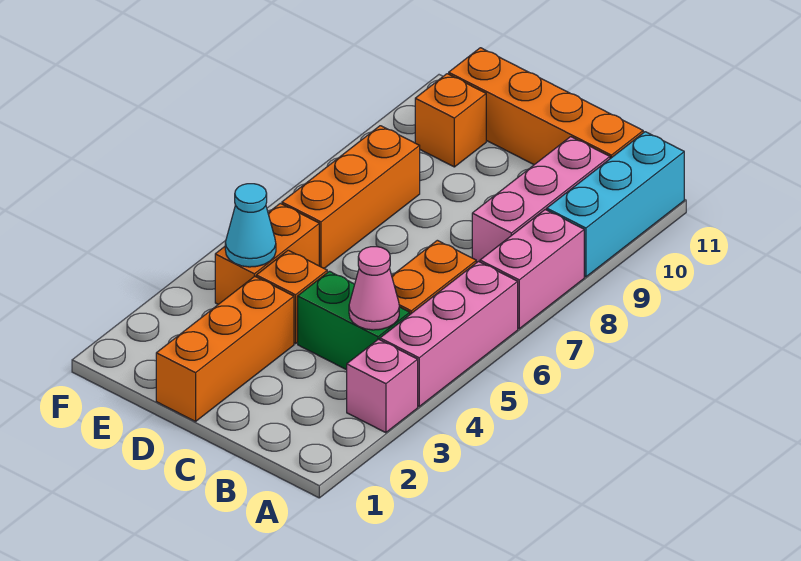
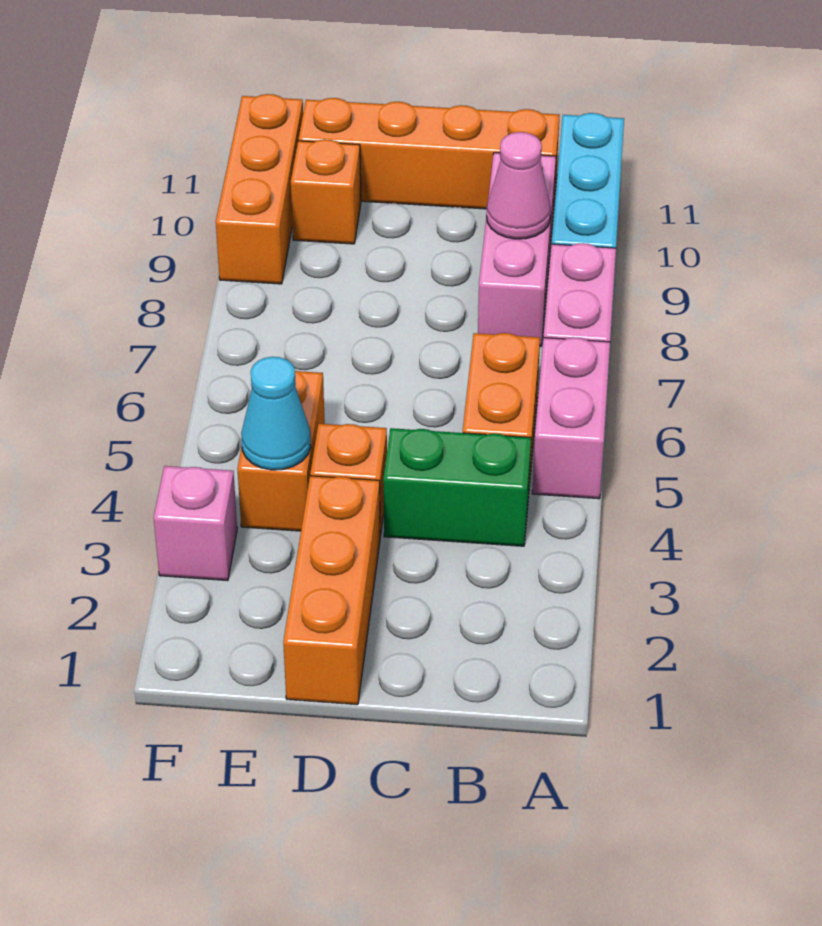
pink brick A3 level 1 -> pink brick F3 level 1
pink brick A4:A6 level 1 -> pink brick A5:A6 level 1
pink cone B4 level 2 -> pink cone B9 level 2
orange brick E6:E8 level 1 -> orange brick F9:F11 level 1

